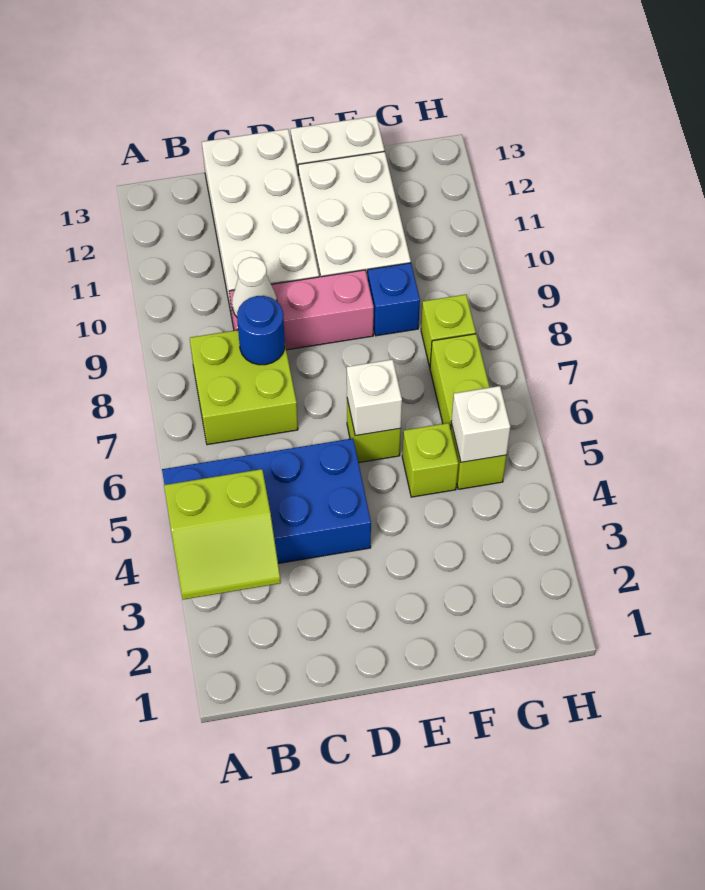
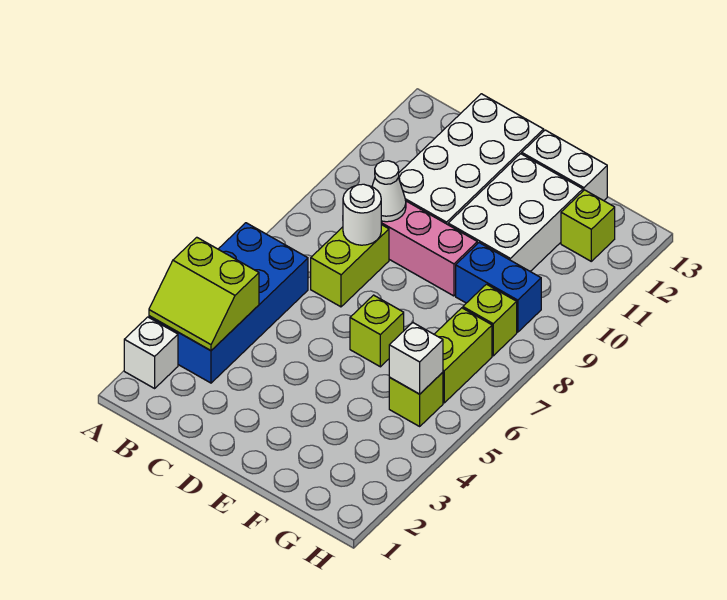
blue brick A4:D5 level 1 -> blue brick A3:B6 level 1
lime brick B7:C8 level 1 -> lime brick C7:C8 level 1
blue round brick C8 level 2 -> white round brick C8 level 2
white brick E6 level 2 -> white brick A2 level 1
lime brick F5 level 1 -> lime brick G12 level 1
blue brick F9 level 1 -> blue brick F9:G9 level 1

